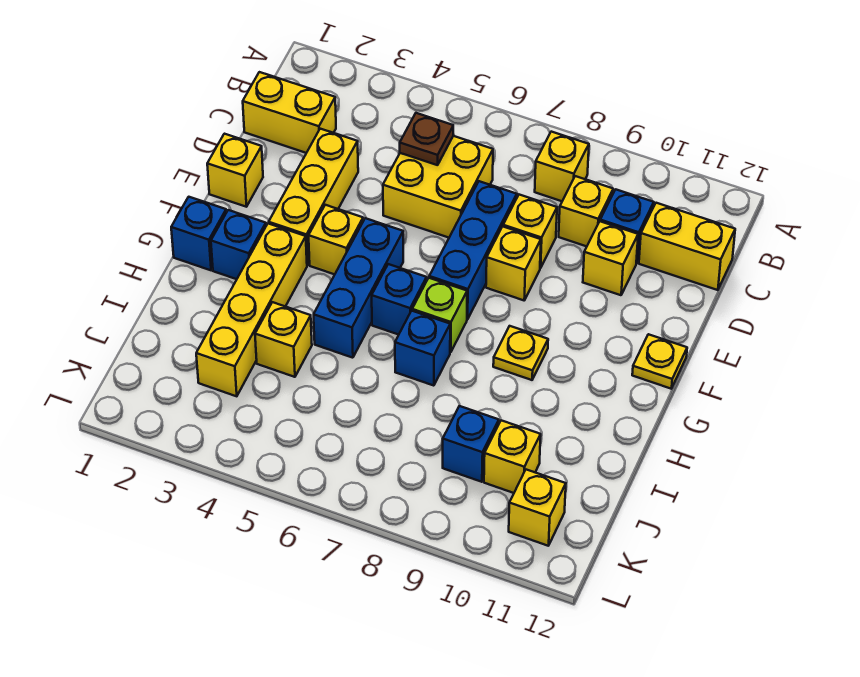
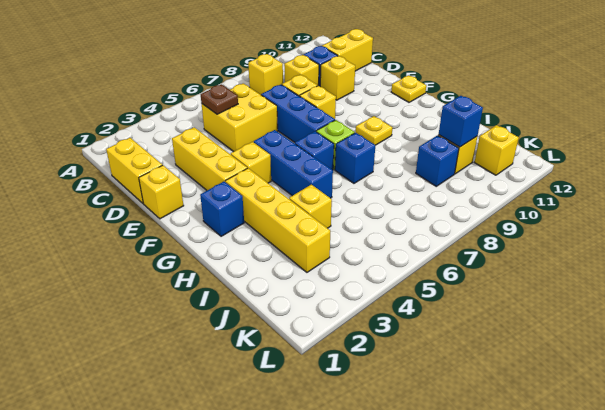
yellow brick C1:C2 level 1 -> yellow brick C1:D1 level 1
blue brick G1 level 1 -> blue brick J10 level 2

